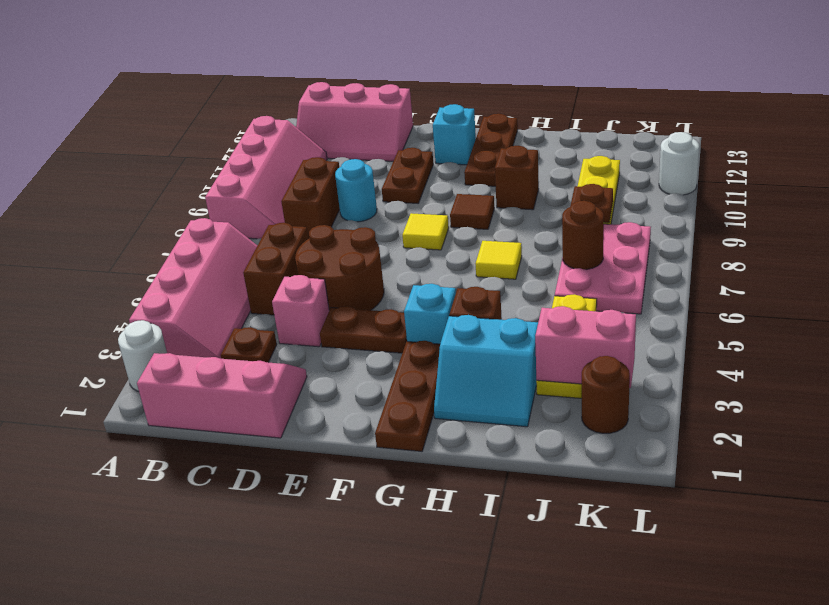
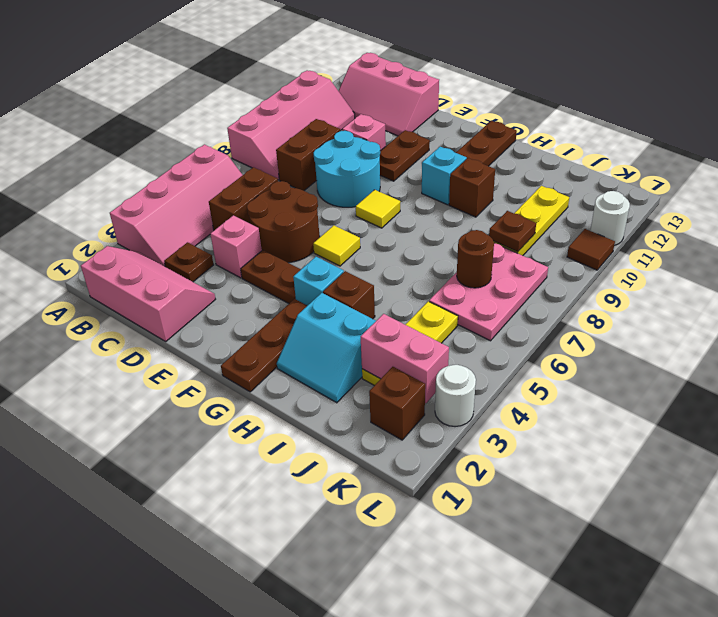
white round brick A2 level 1 -> white round brick L3 level 1
cyan round brick D9 level 1 -> cyan round brick D8:E9 level 1
none -> pink brick D10 level 1
cyan brick F12 level 1 -> cyan brick G10 level 1
brown tile G9 level 1 -> brown tile L10 level 1
yellow tile H7 level 1 -> yellow tile F6 level 1
brown round brick K2 level 1 -> brown brick K2 level 1

